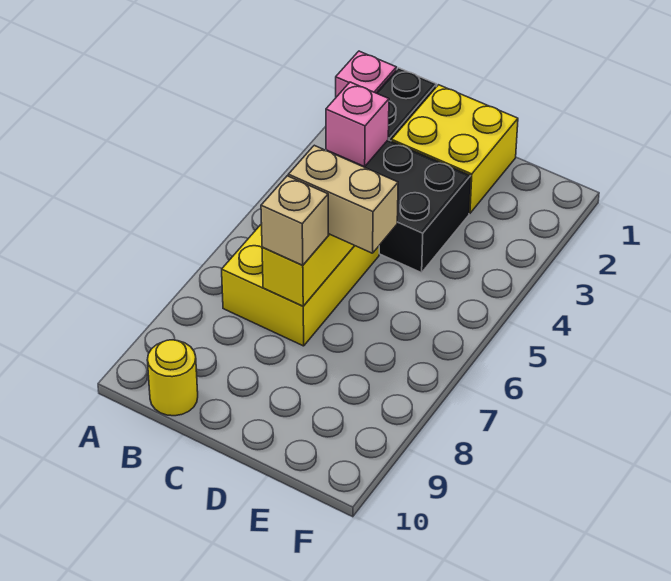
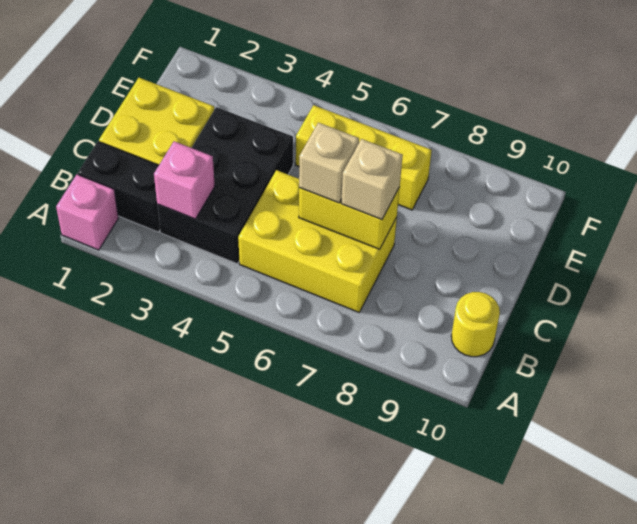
tan brick C6:D6 level 3 -> tan brick C6 level 3
none -> yellow brick E5:E7 level 1

